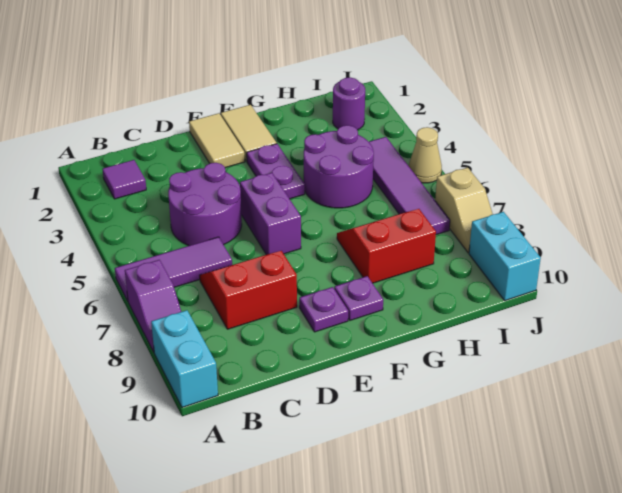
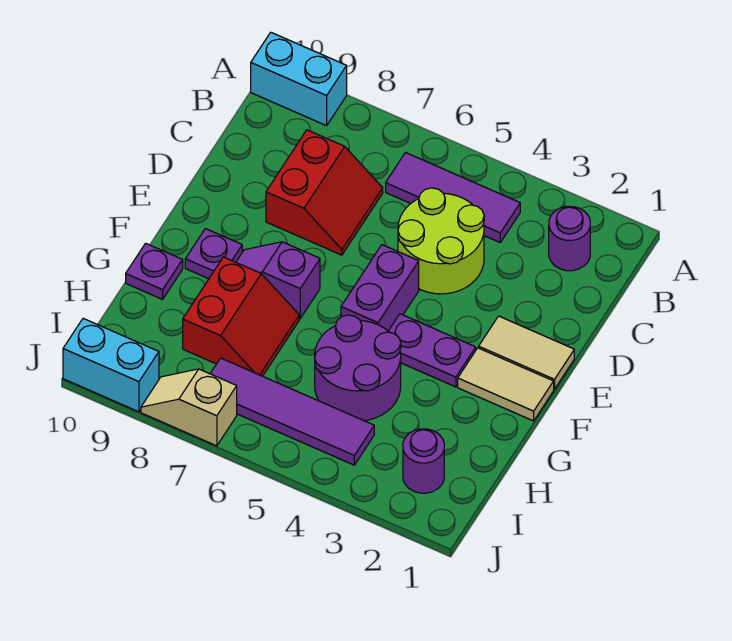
purple tile A6:C6 level 1 -> purple tile B4:B6 level 1
purple slope A7:A8 level 1 top 7 -> purple slope F7:F8 level 1 top 7
purple tile B2 level 1 -> purple round brick B2 level 1
purple round brick C4:D5 level 1 -> lime round brick C4:D5 level 1
purple brick E5:E6 level 1 -> purple brick E5:F5 level 1
purple plate E9 level 1 -> purple plate G10 level 1
tan cone J5 level 1 -> none

